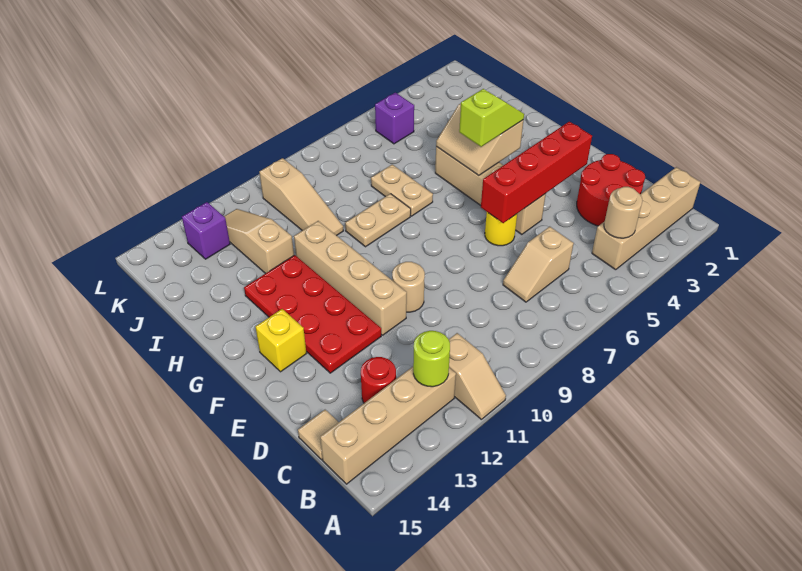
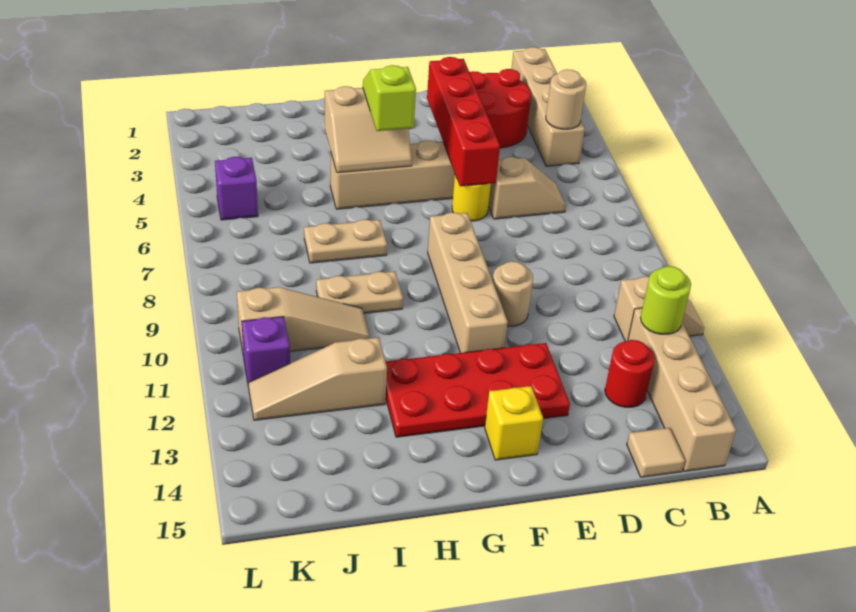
tan slope C6:C7 level 1 top 6 -> tan slope C6:D6 level 1 top D
tan brick E11:H11 level 1 -> tan brick F8:F11 level 1
tan plate H8:H9 level 1 -> tan plate H9:I9 level 1
purple brick K13 level 1 -> purple brick K11 level 1

